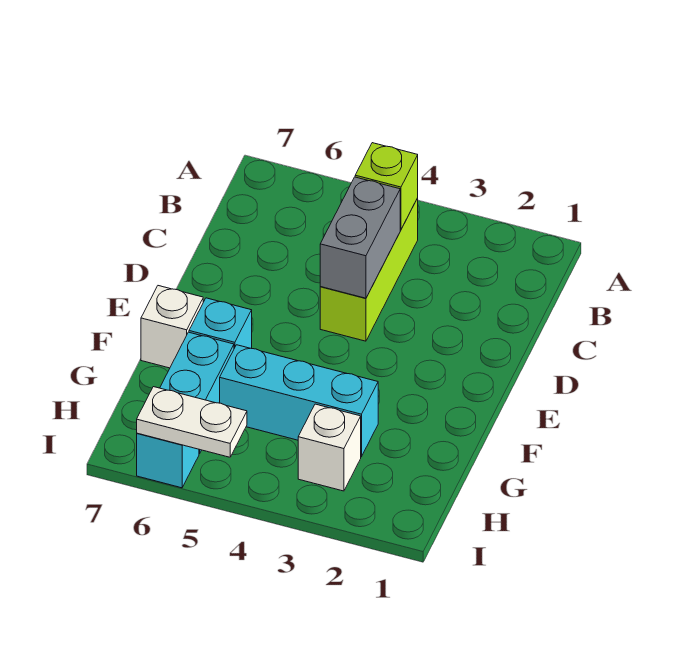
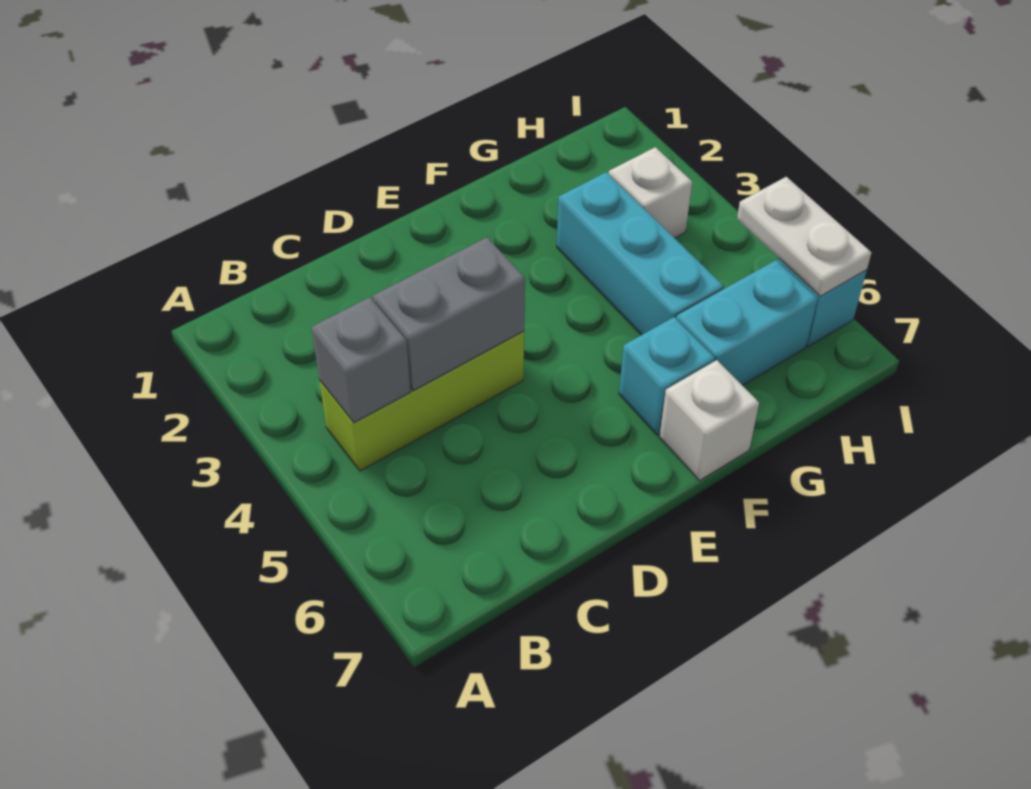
lime brick B4 level 2 -> grey brick B4 level 2

